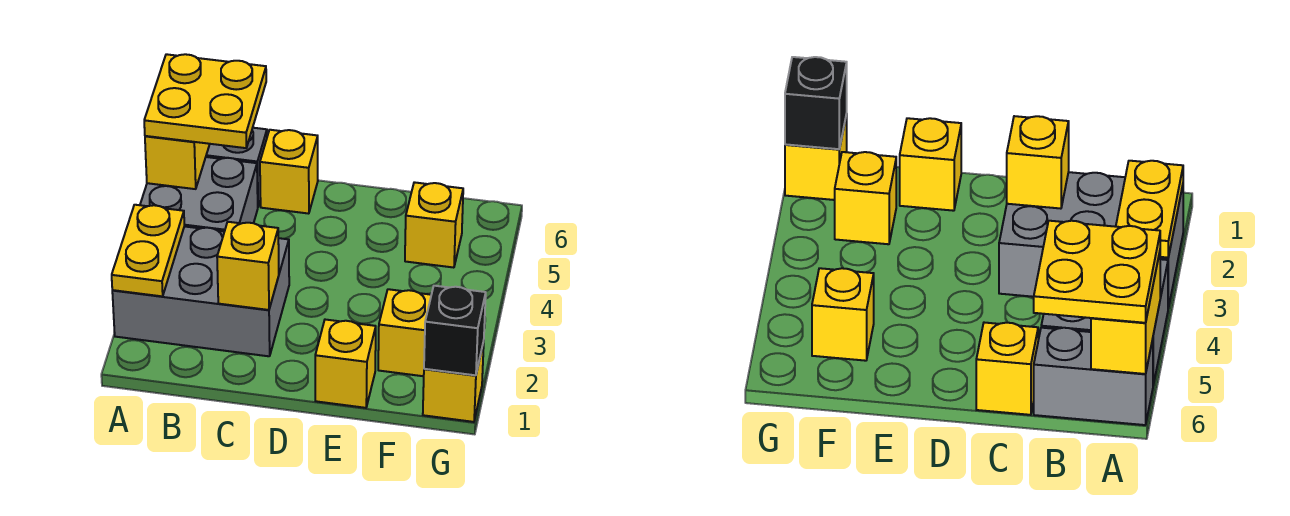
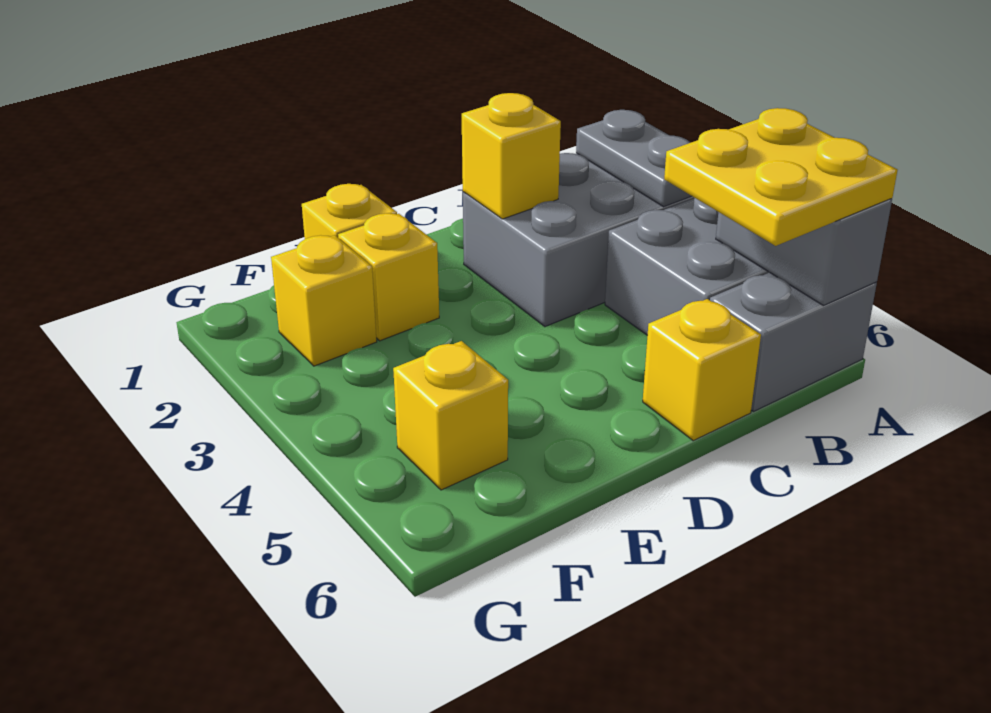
yellow plate A2:A3 level 2 -> grey plate A2:A3 level 2
yellow brick A5:A6 level 2 -> grey brick A5:A6 level 2
yellow brick G1 level 1 -> yellow brick E2 level 1
black brick G1 level 2 -> none

